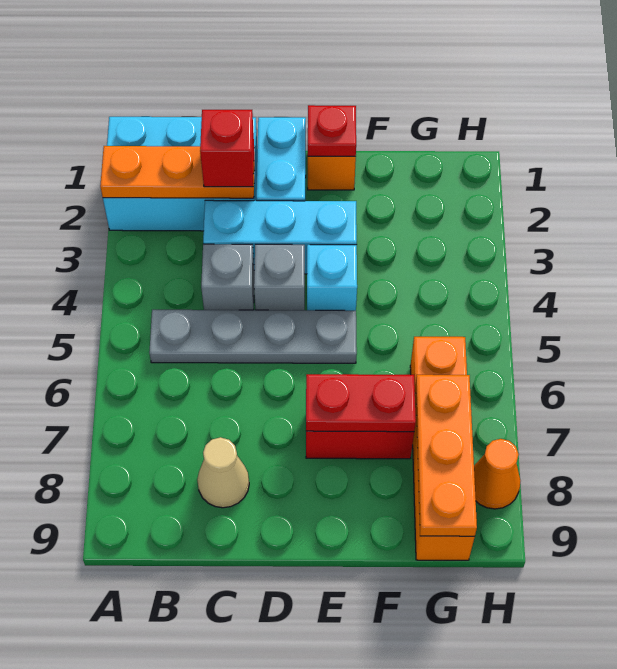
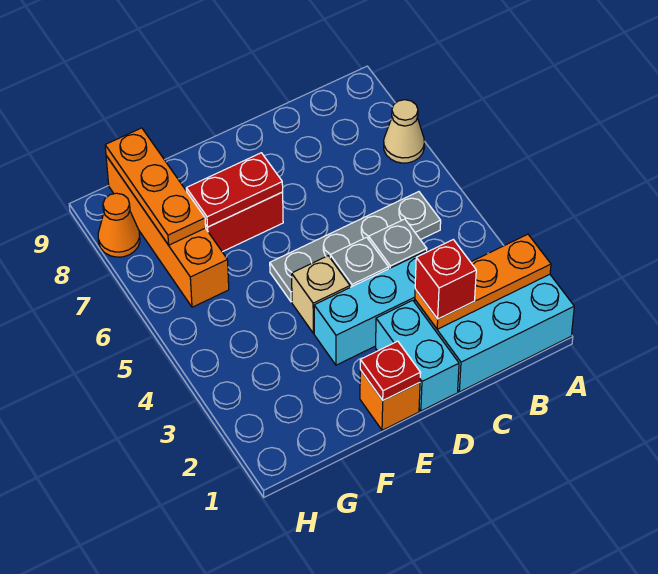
tan cone C8 level 1 -> tan cone A7 level 1
cyan brick E4 level 1 -> tan brick E4 level 1

